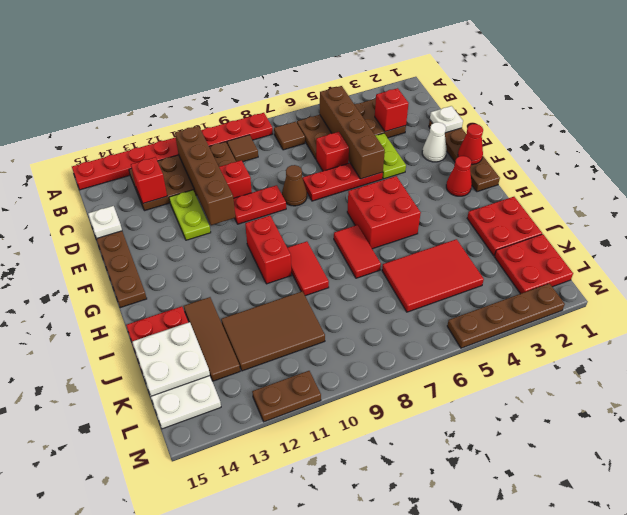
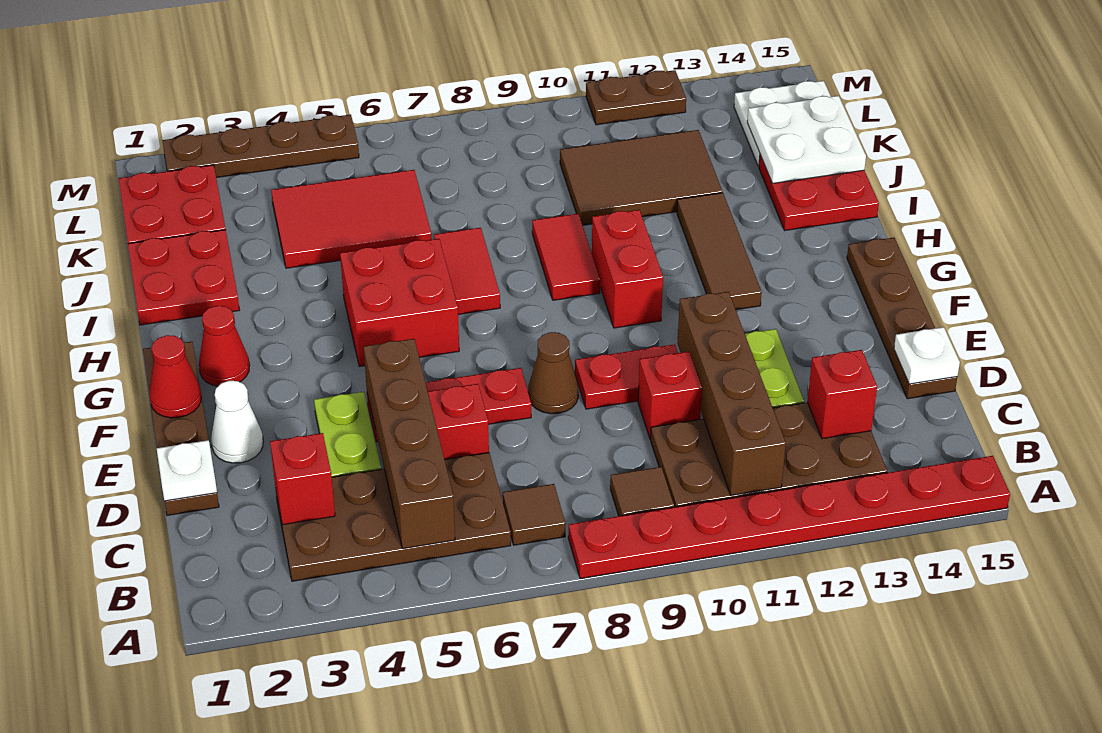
brown tile I13:K13 level 1 -> brown tile G12:I12 level 1

